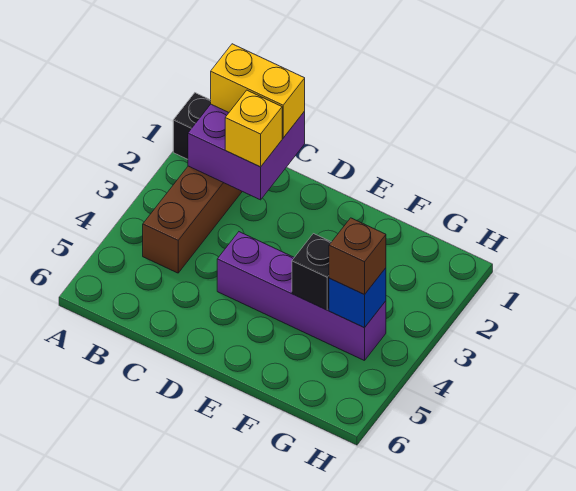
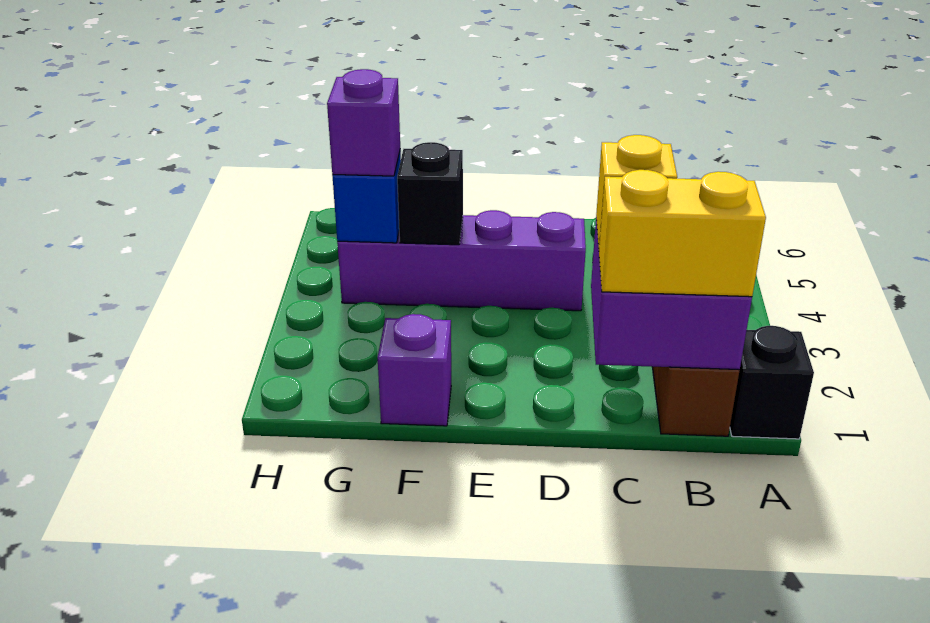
none -> purple brick F1 level 1
brown brick G4 level 3 -> purple brick G4 level 3

